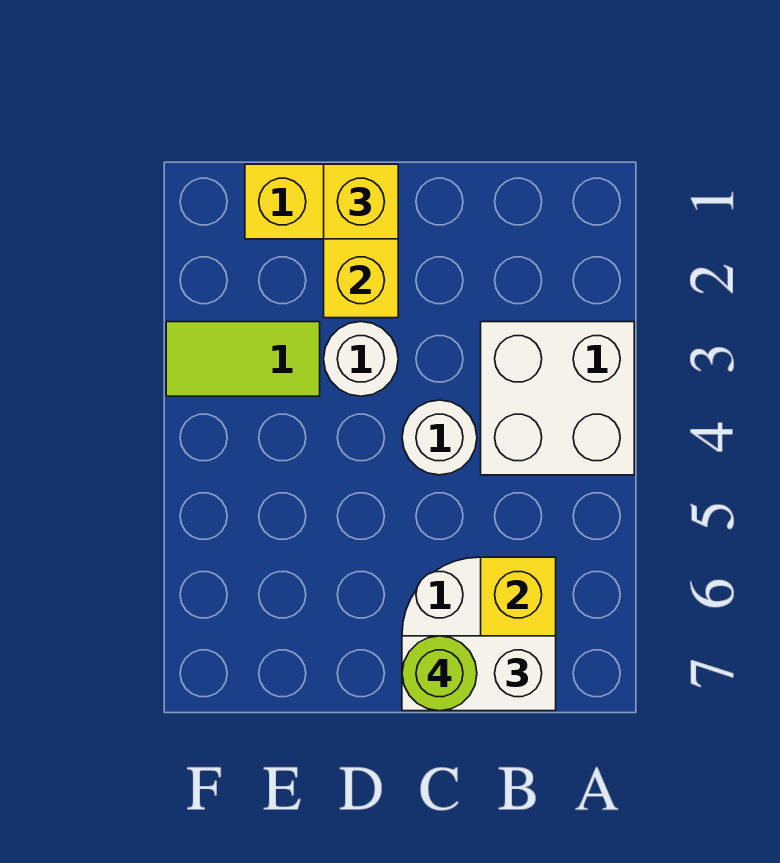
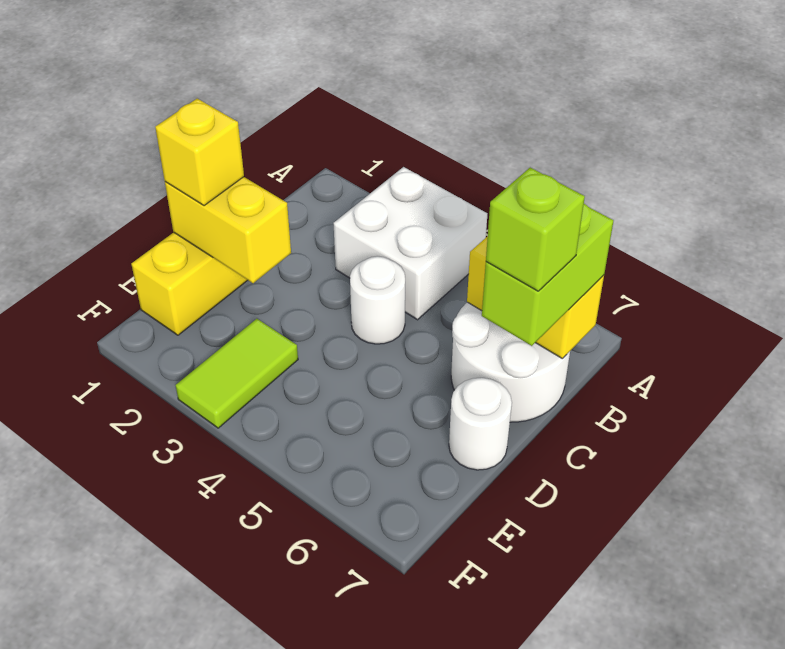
white brick B7:C7 level 3 -> lime brick B7:C7 level 3
lime round brick C7 level 4 -> lime brick C7 level 4
white round brick D3 level 1 -> white round brick D7 level 1

